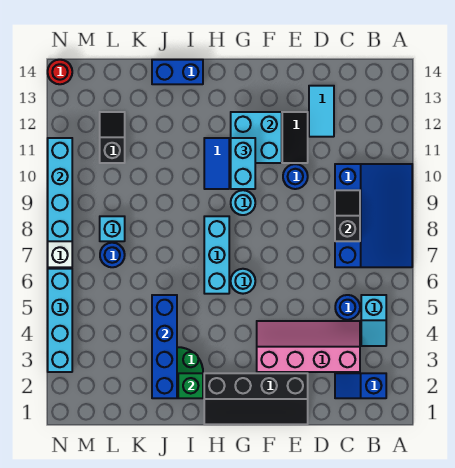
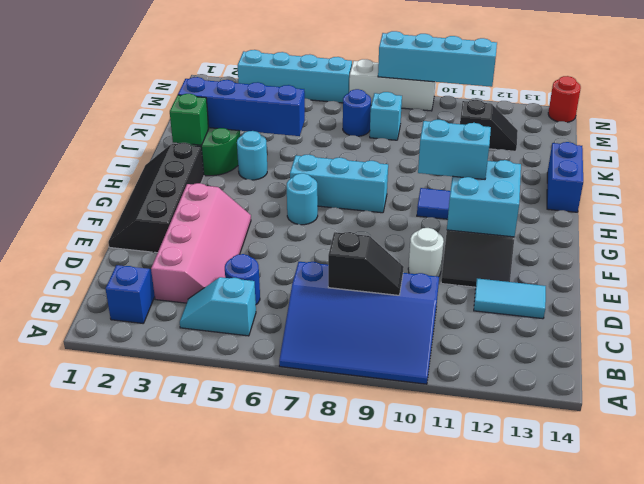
blue round brick E10 level 1 -> white round brick E10 level 1
cyan round brick G9 level 1 -> cyan round brick I4 level 1

